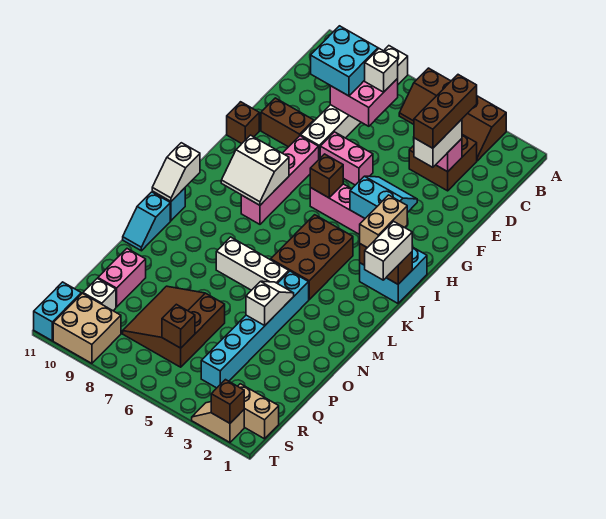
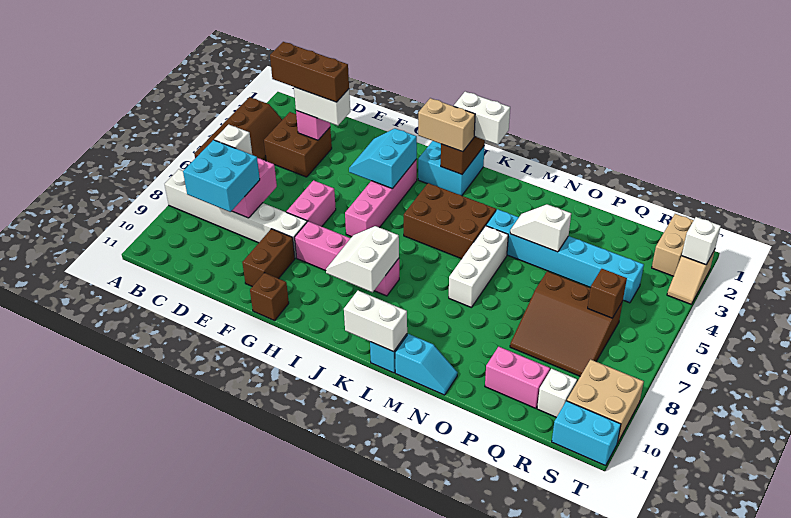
brown brick H6 level 2 -> none
white slope I8:J9 level 2 top I -> white slope I8:J9 level 2 top J
white slope K11:L11 level 2 top K -> white brick K11:L11 level 2
brown brick T2 level 2 -> white brick T2 level 2

